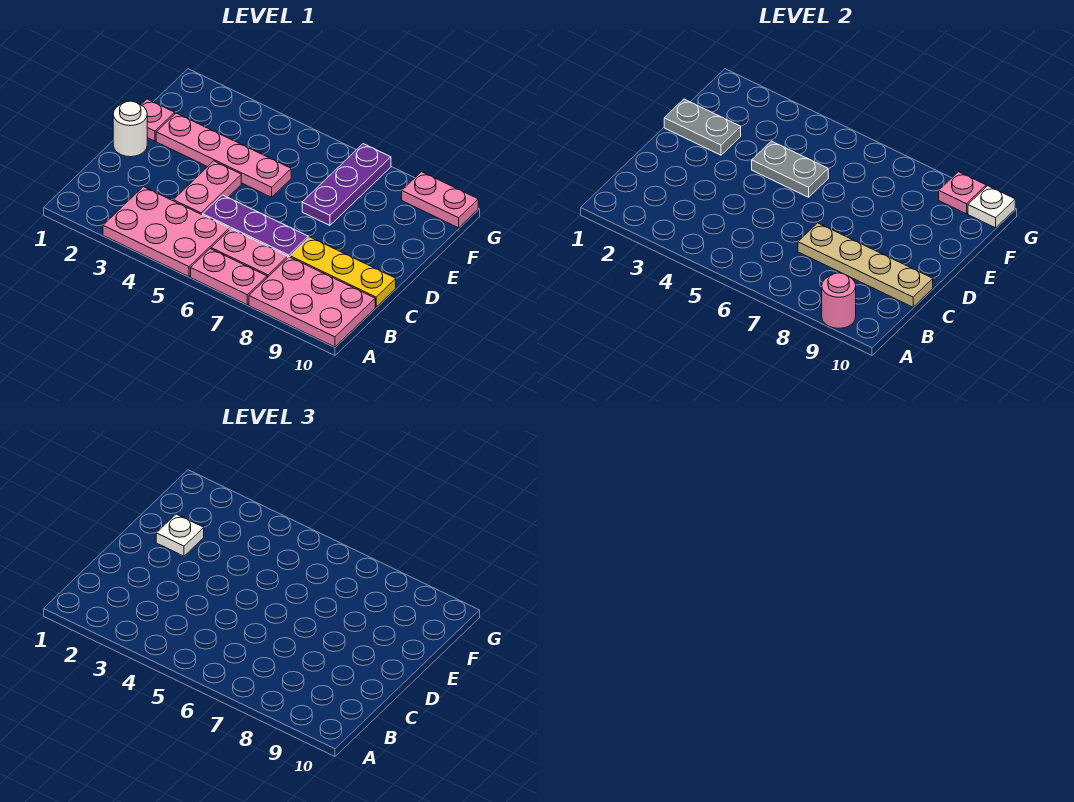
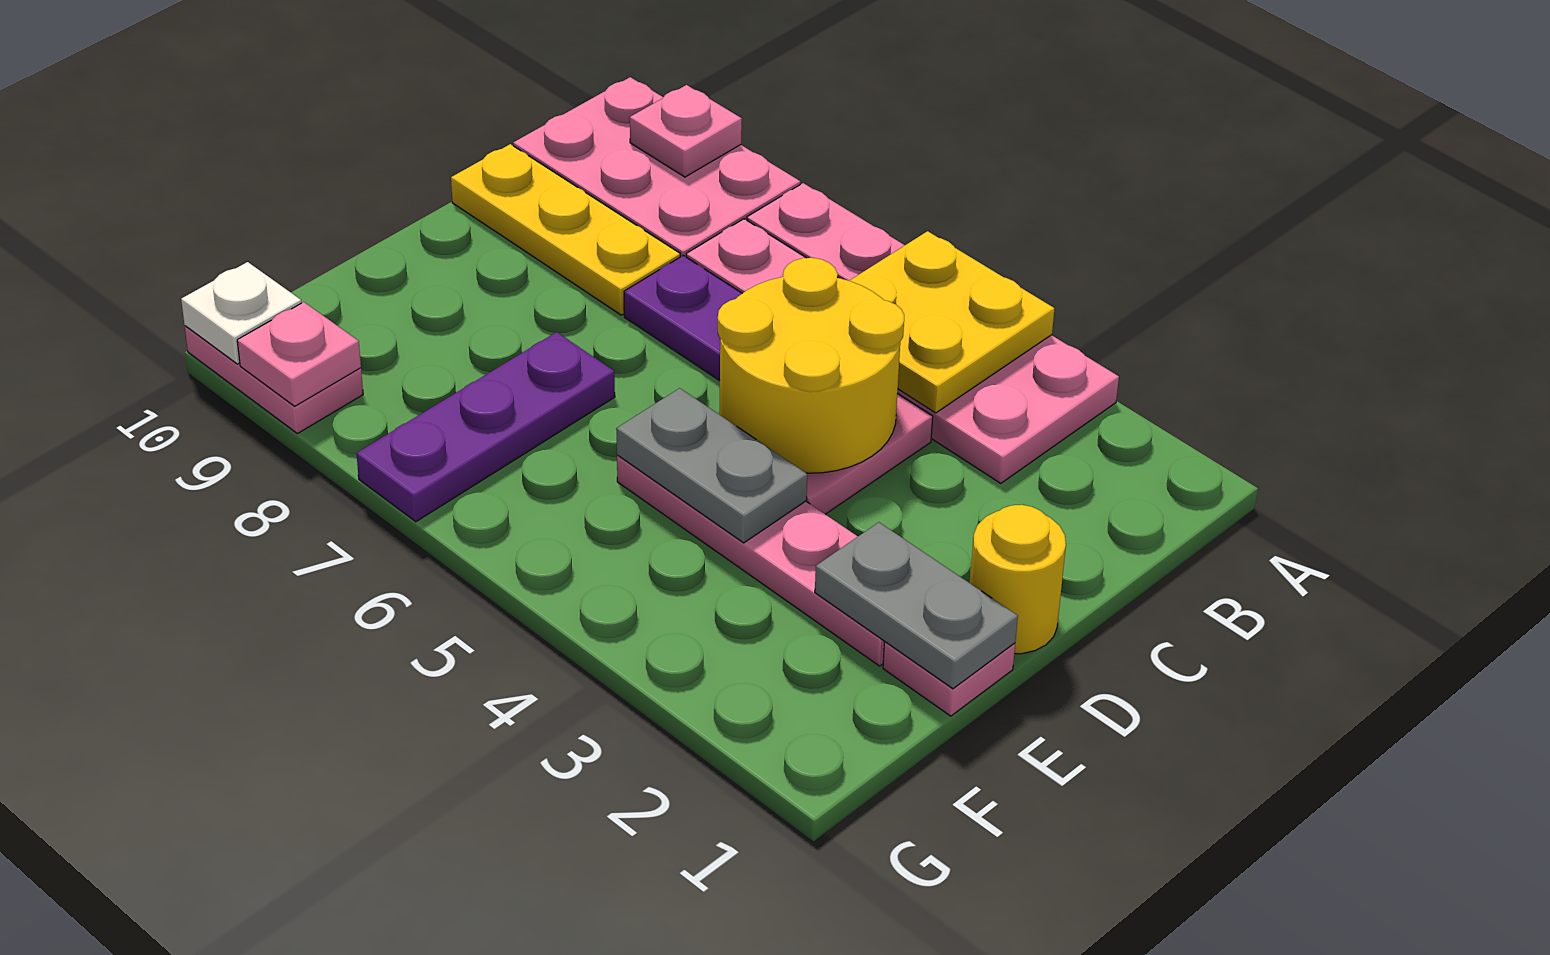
none -> yellow plate A4:B5 level 2
pink round brick A9 level 2 -> pink plate A9 level 2
none -> yellow round brick C4:D5 level 2
tan plate C7:C10 level 2 -> none
white round brick D1 level 1 -> yellow round brick D1 level 1
white plate E2 level 3 -> none

